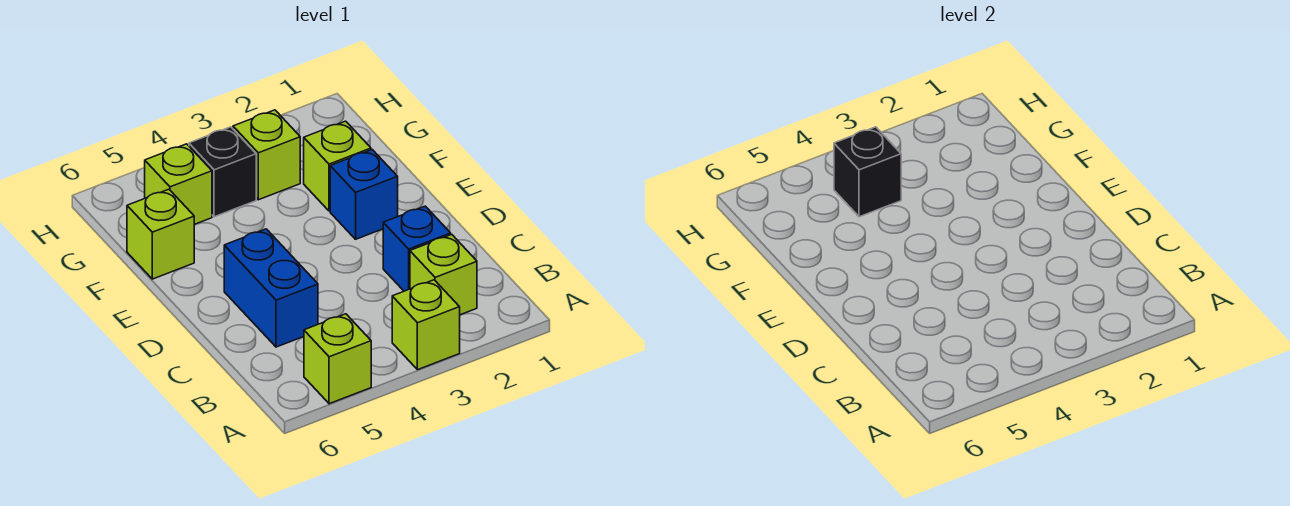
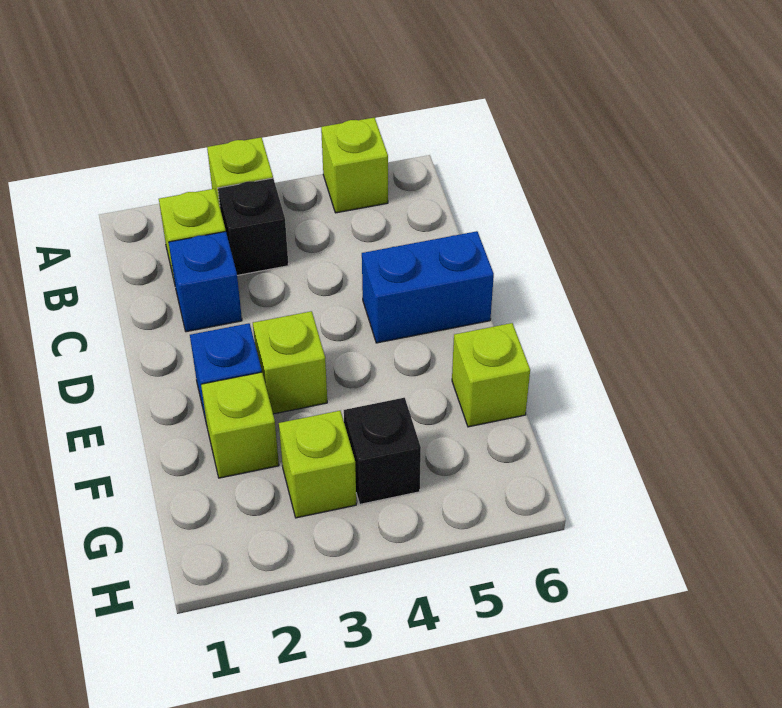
blue brick C5:D5 level 1 -> blue brick D5:D6 level 1
black brick G4 level 2 -> black brick B3 level 1
lime brick G5 level 1 -> lime brick E3 level 1

